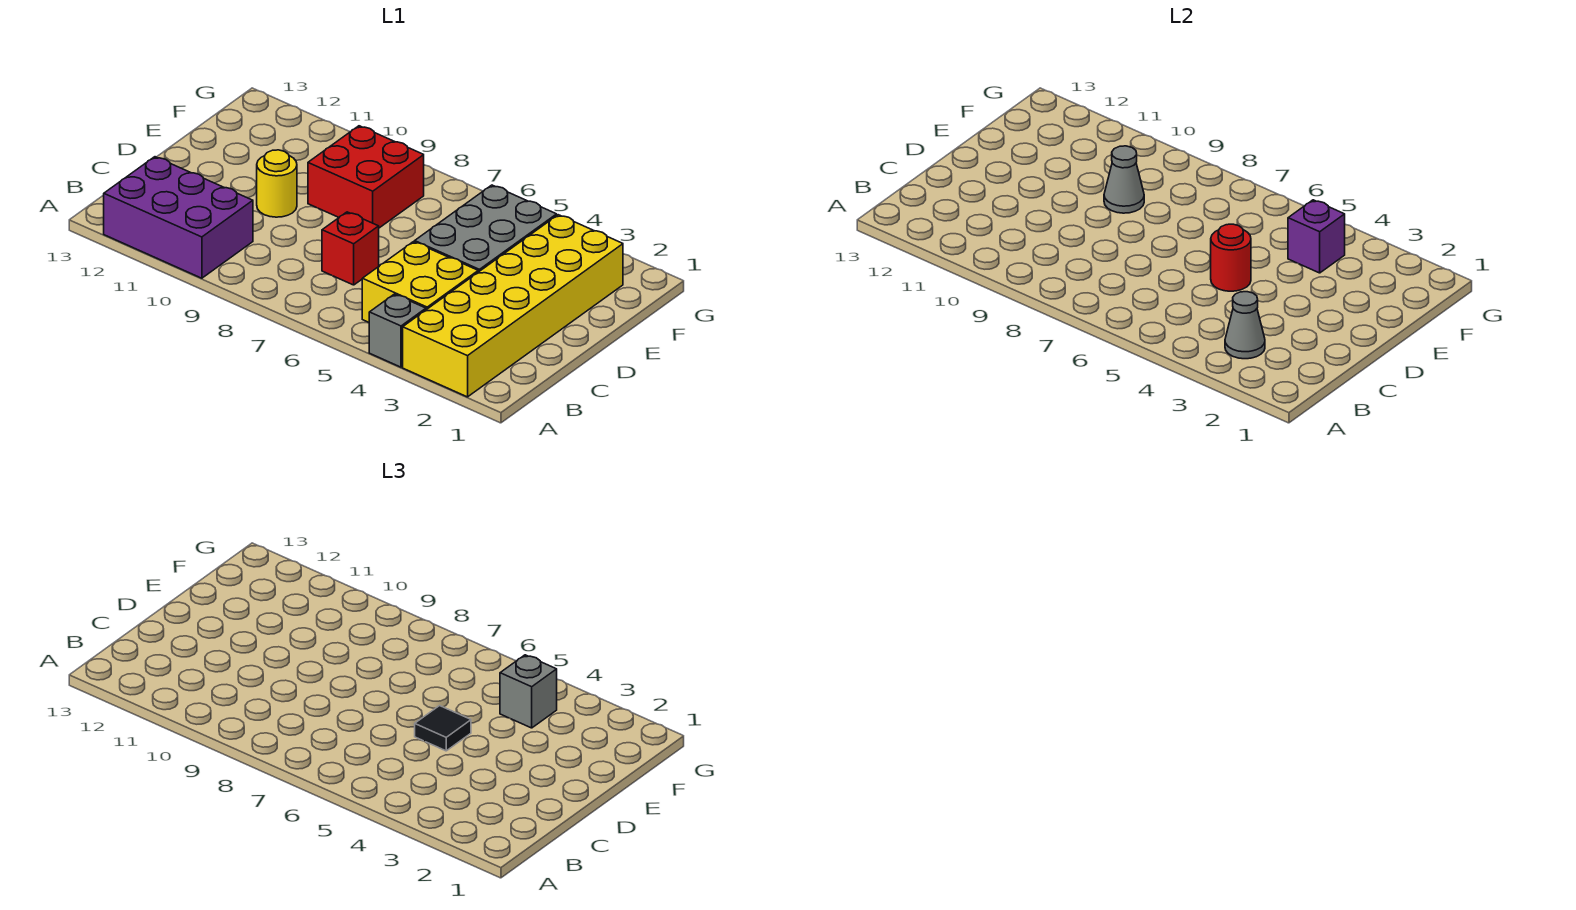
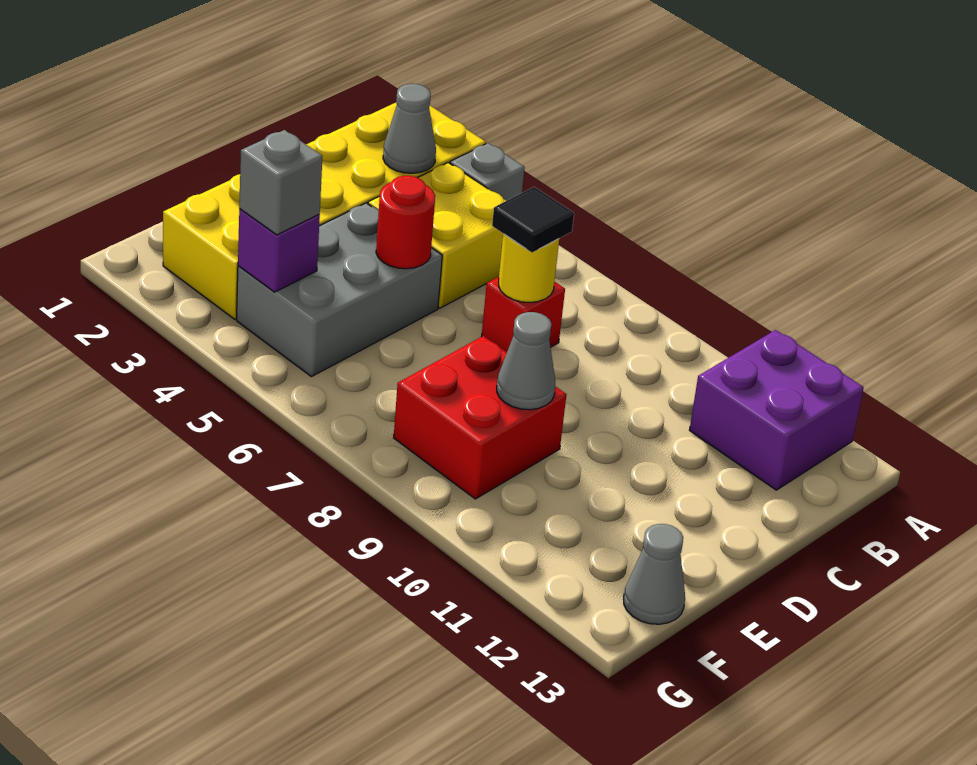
purple brick A10:B12 level 1 -> purple brick A11:B12 level 1
black tile D5 level 3 -> black tile C7 level 3
yellow round brick D10 level 1 -> yellow round brick C7 level 2
none -> grey cone F13 level 1

